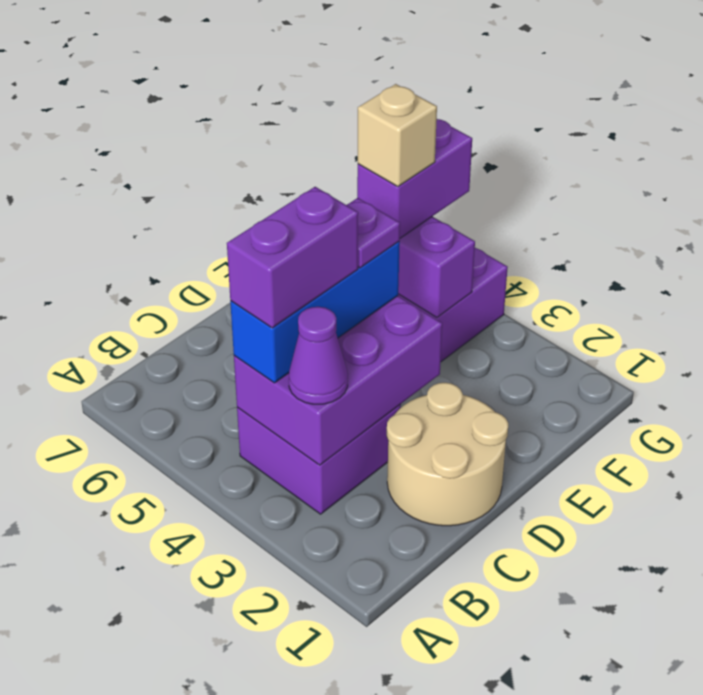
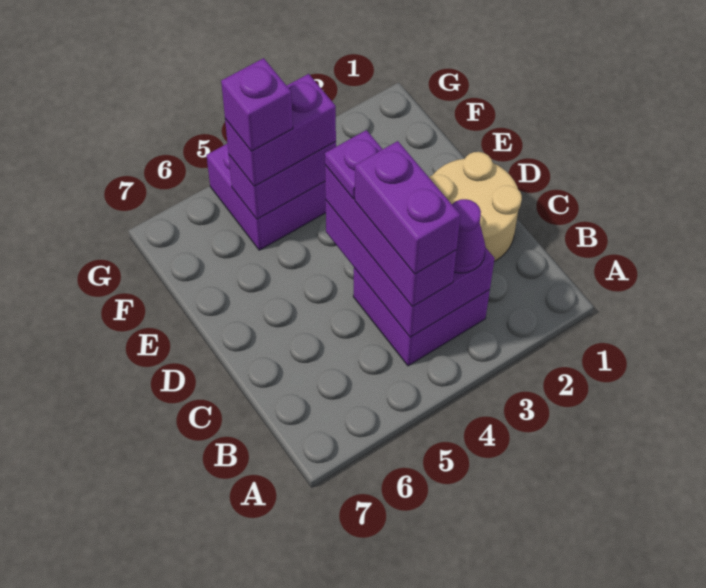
blue brick B4:D4 level 3 -> purple brick B4:D4 level 3
purple brick F5:G5 level 3 -> purple brick F4:F5 level 3
tan brick F5 level 4 -> purple brick F5 level 4

